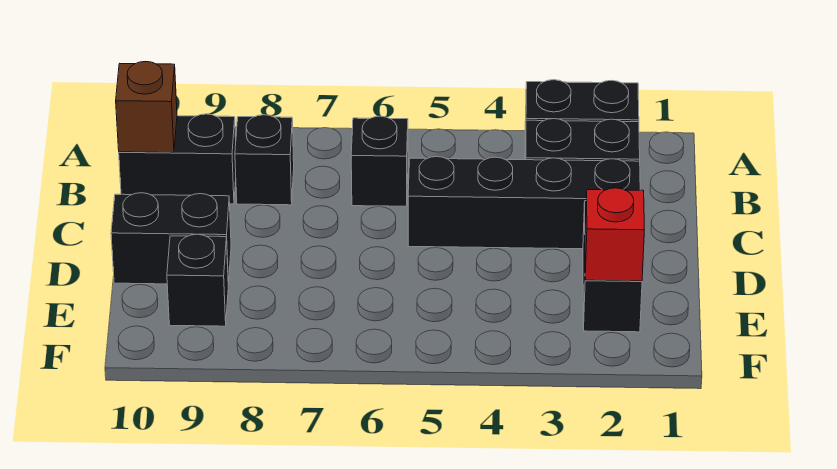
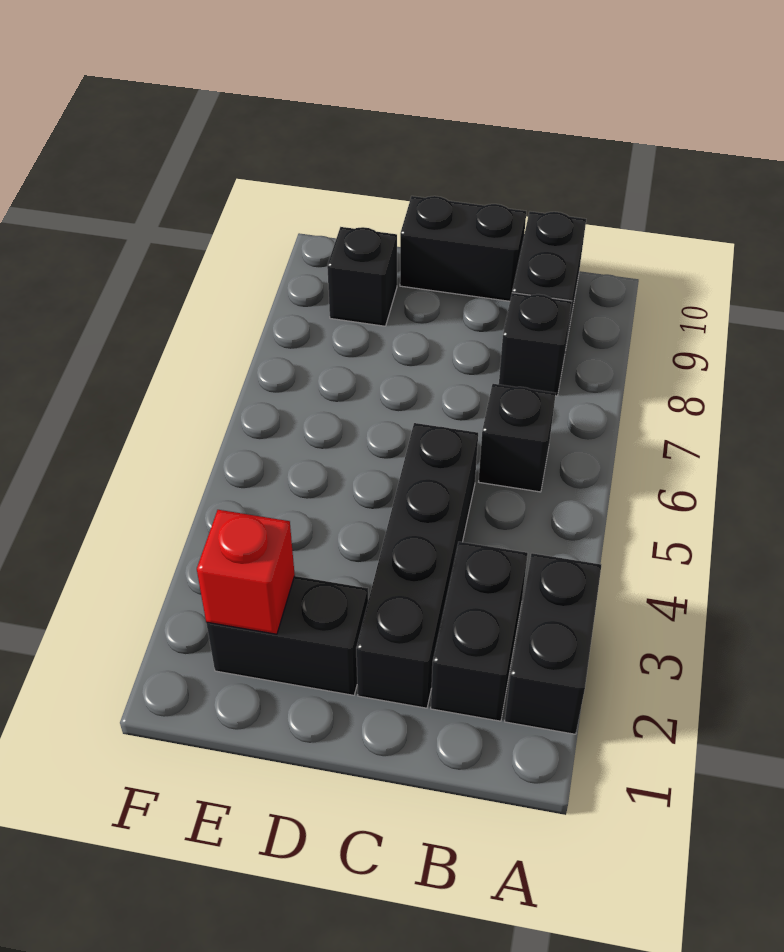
brown brick B10 level 2 -> none
black brick D9:D10 level 1 -> black brick C10:D10 level 1

